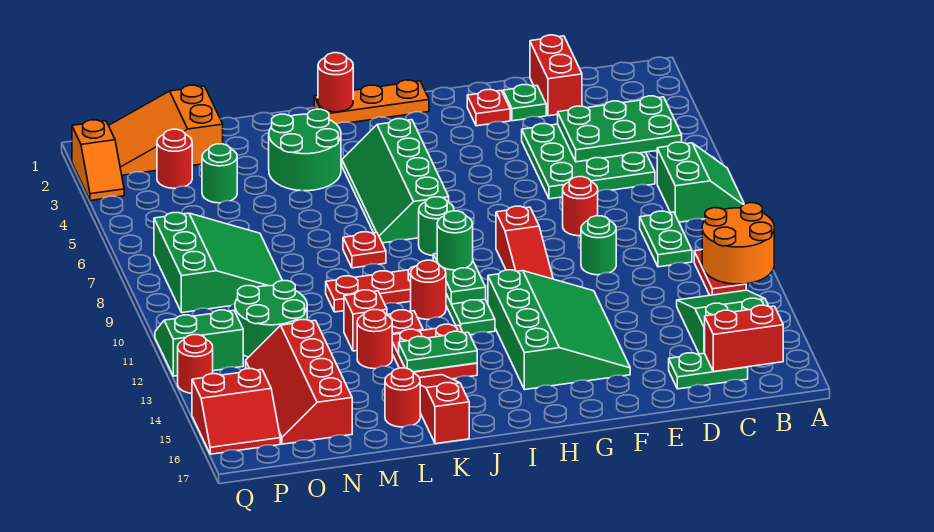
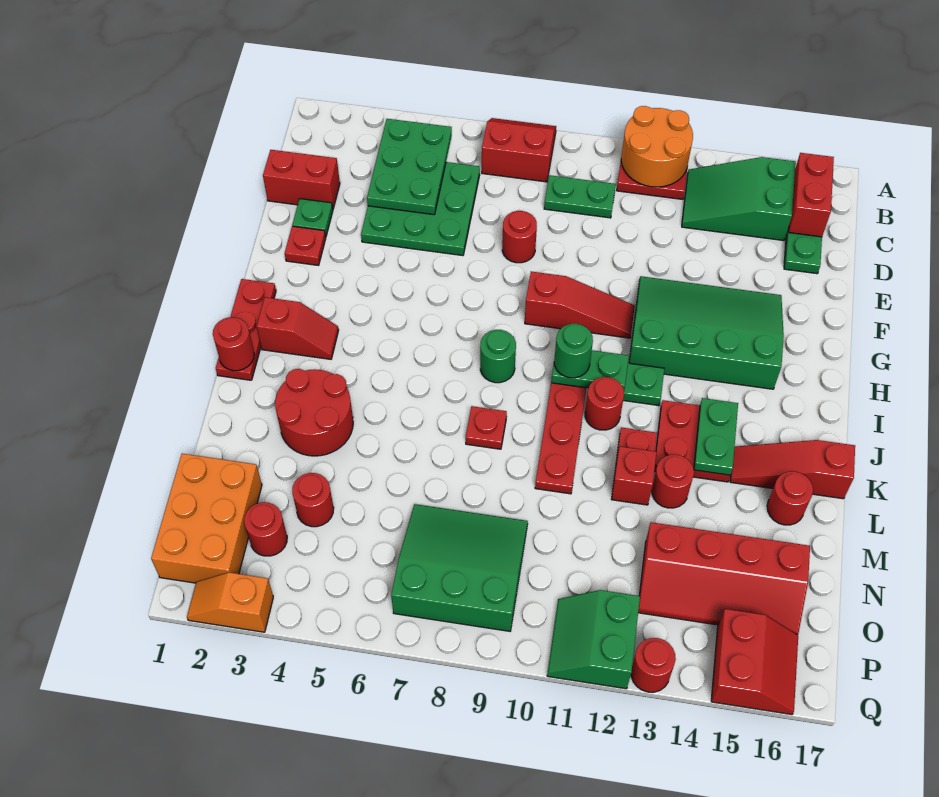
green slope A7:B8 level 1 top B -> red slope A7:B8 level 1 top B
green round brick E10 level 1 -> none
orange plate H1:J1 level 1 -> red plate H1:J1 level 1
none -> red slope I2:I3 level 1 top 2
green slope I4:J7 level 1 top I -> none
green round brick K3:L4 level 1 -> red round brick K3:L4 level 1
orange slope N1:P2 level 1 top N -> orange brick N1:P2 level 1
green round brick N4 level 1 -> red round brick N4 level 1
green round brick N11:O12 level 1 -> none
orange slope Q2:Q3 level 1 top 2 -> orange slope Q2:Q3 level 1 top 3

